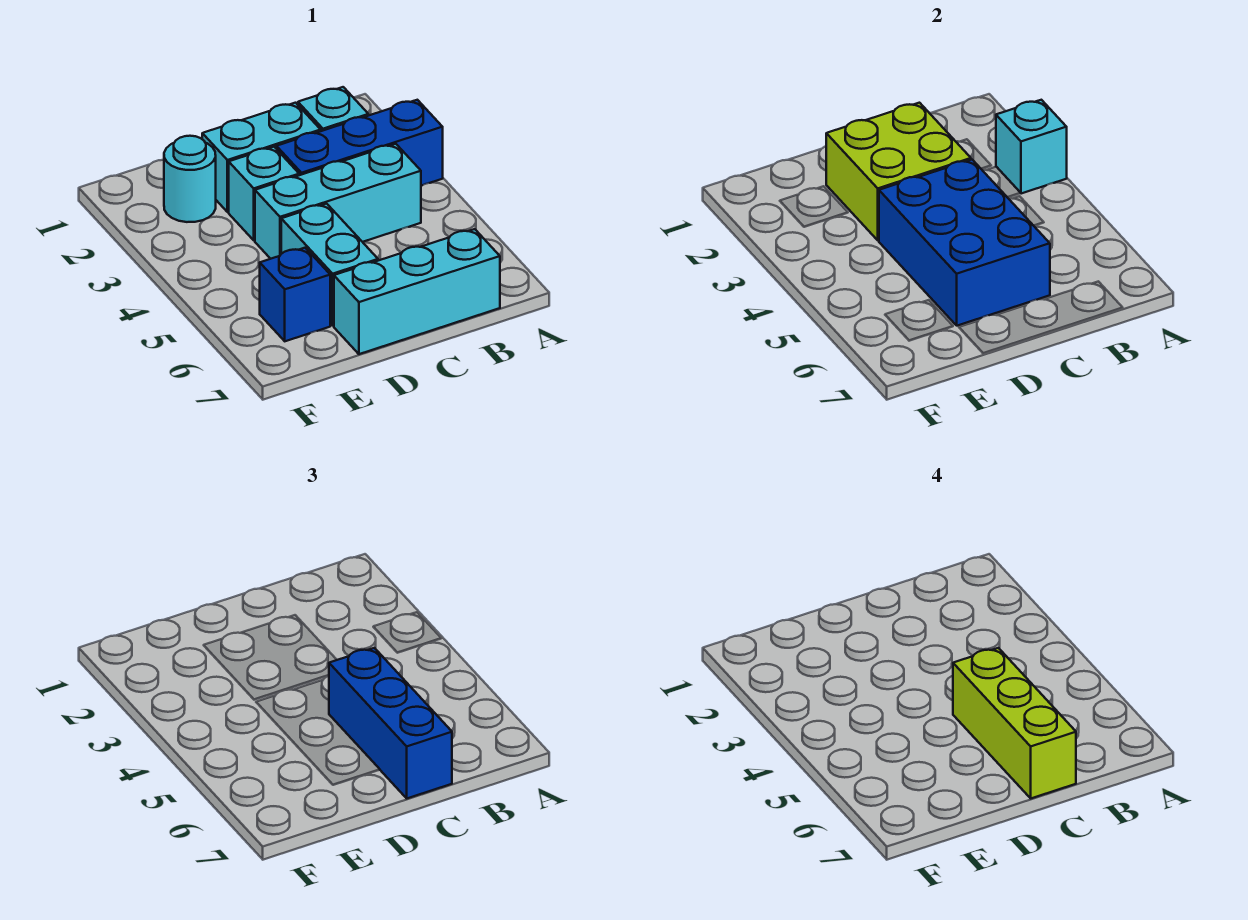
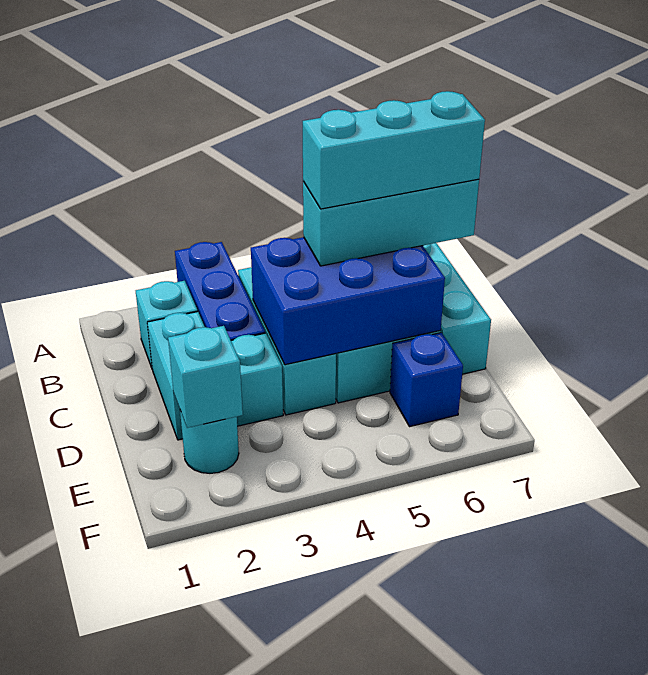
cyan brick A3 level 2 -> cyan brick E2 level 2
lime brick C2:D3 level 2 -> none
blue brick C5:C7 level 3 -> cyan brick C5:C7 level 3
lime brick C5:C7 level 4 -> cyan brick C5:C7 level 4

